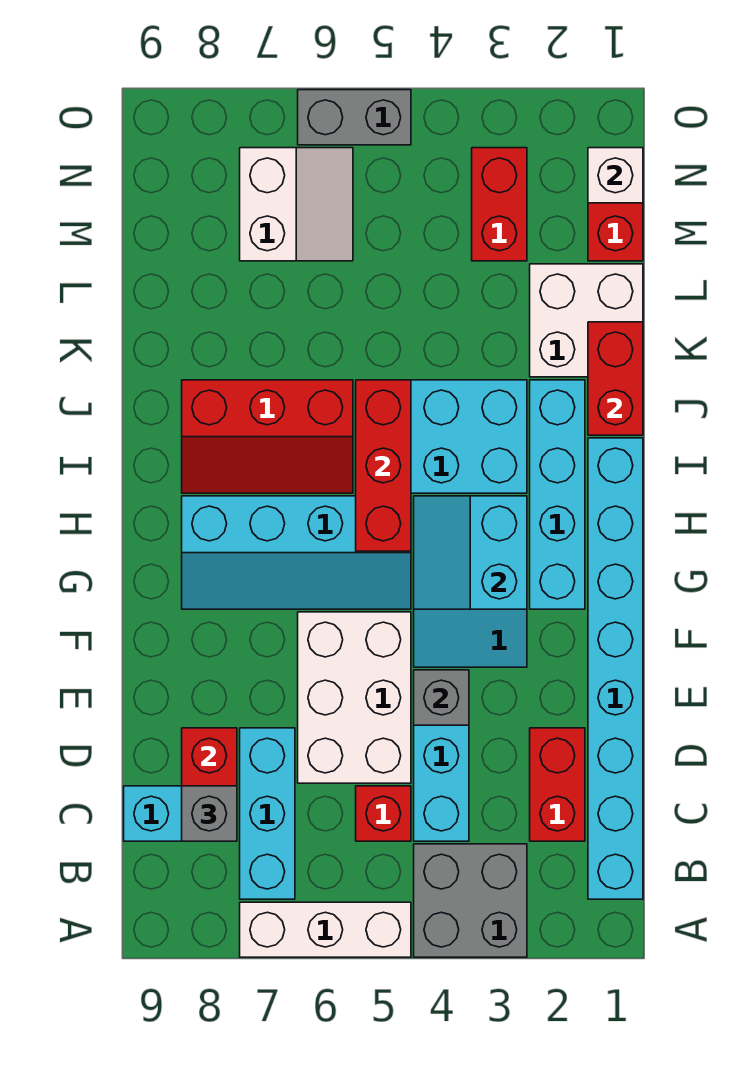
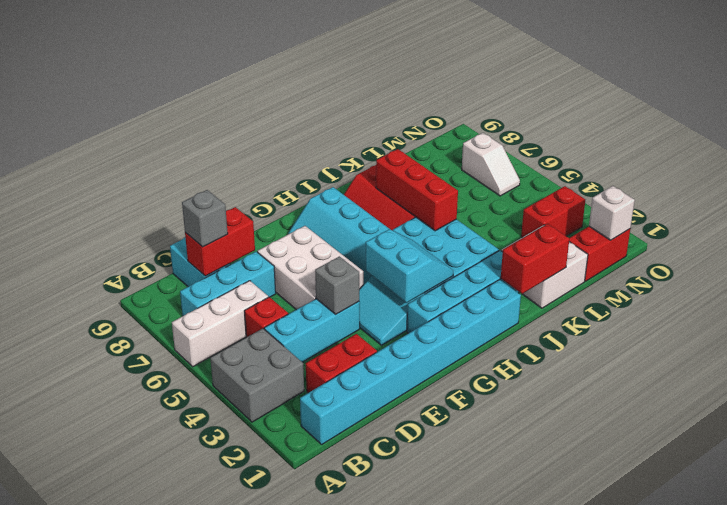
white brick A5:A7 level 1 -> white brick A6:C6 level 1
white brick D5:F6 level 1 -> white brick E5:F7 level 1
cyan slope G3:H4 level 2 top 3 -> cyan slope G3:H4 level 2 top G
red brick H5:J5 level 2 -> red brick J5:J7 level 2
white slope M6:N7 level 1 top 7 -> white slope N6:N7 level 1 top 7
grey brick O5:O6 level 1 -> none

